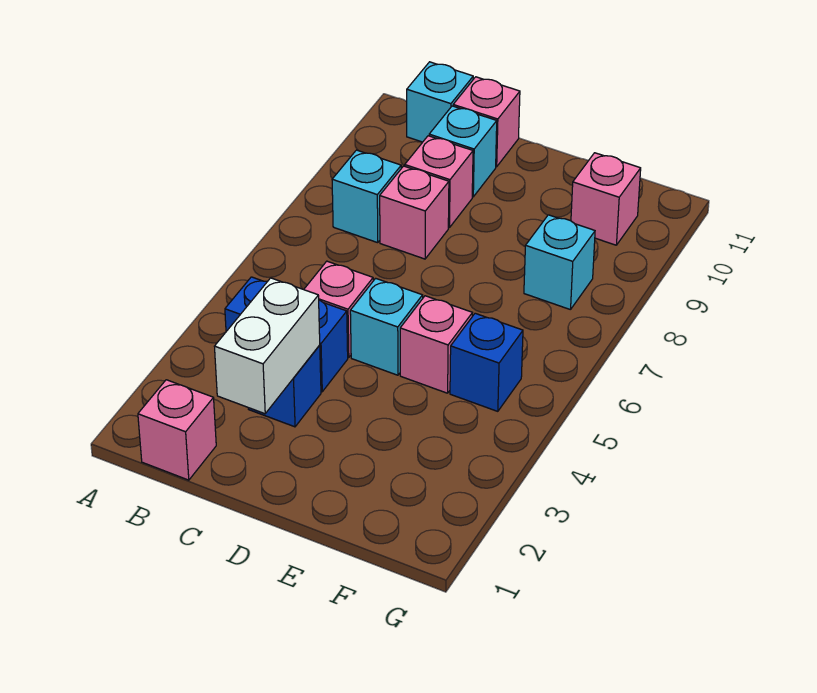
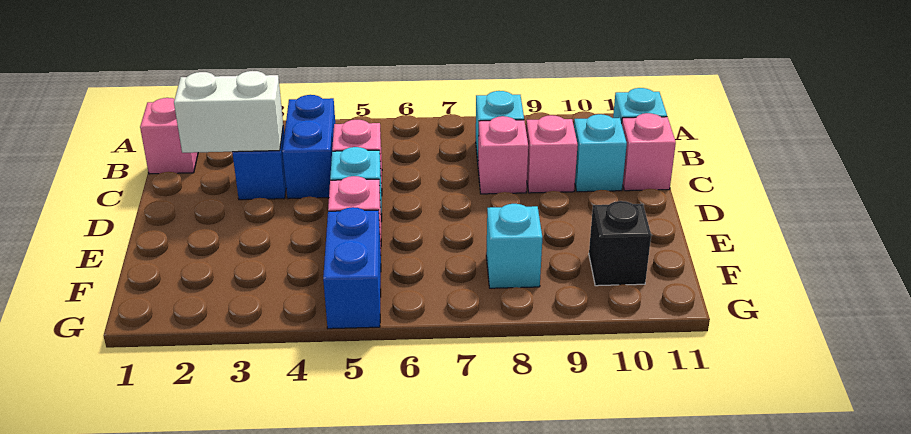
blue brick F5 level 1 -> blue brick F5:G5 level 1
pink brick F10 level 1 -> black brick F10 level 1

